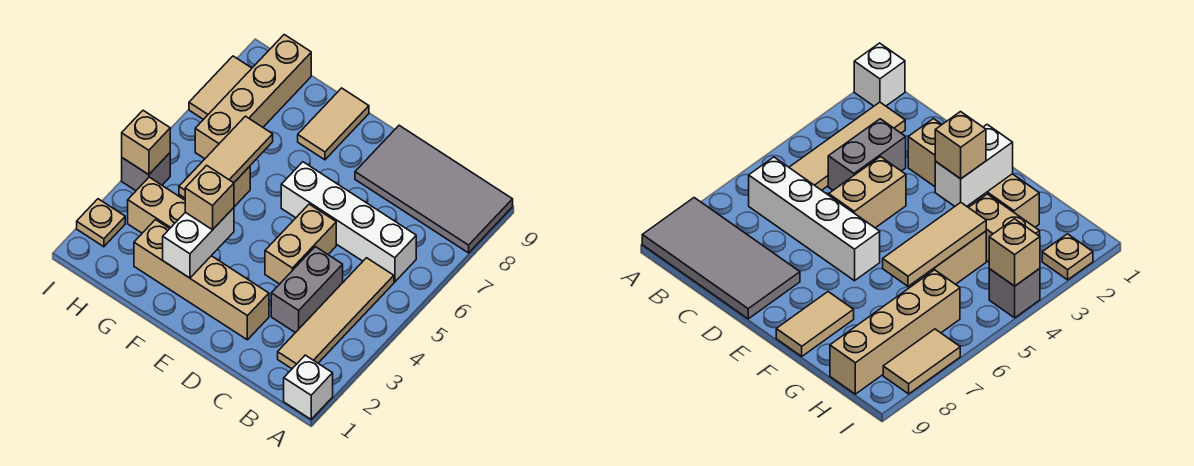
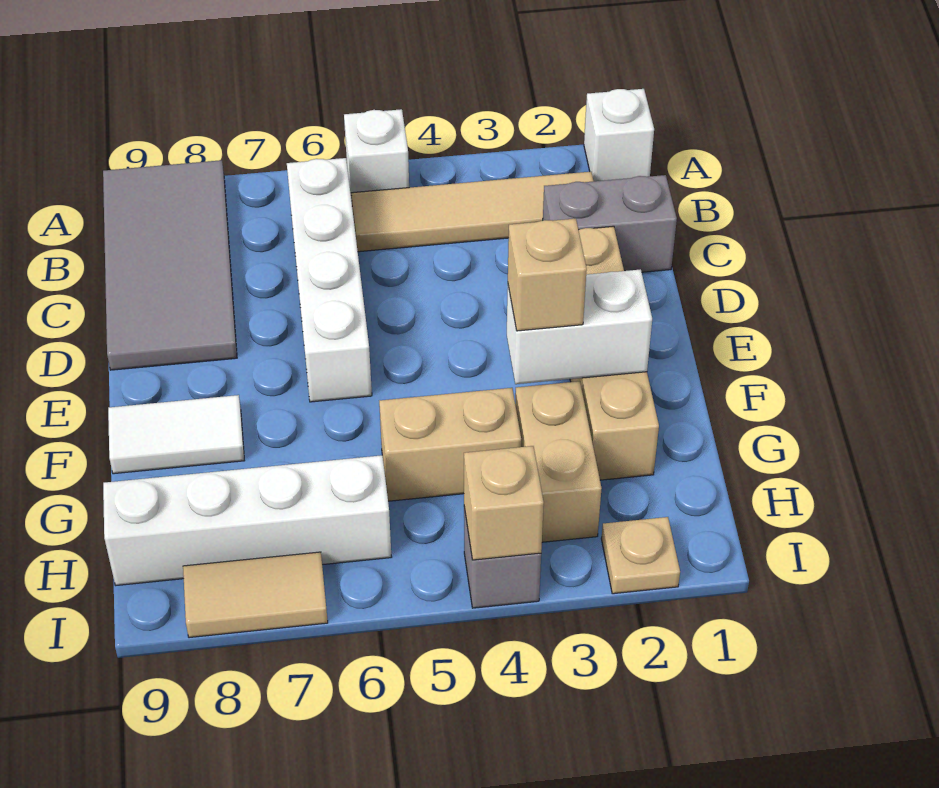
none -> white brick A5 level 1
grey brick C3:C4 level 1 -> grey brick C1:C2 level 1
tan brick D4:D5 level 1 -> none
tan tile F8:F9 level 1 -> white tile F8:F9 level 1
tan tile G4:G6 level 2 -> none
tan brick H6:H9 level 1 -> white brick H6:H9 level 1

